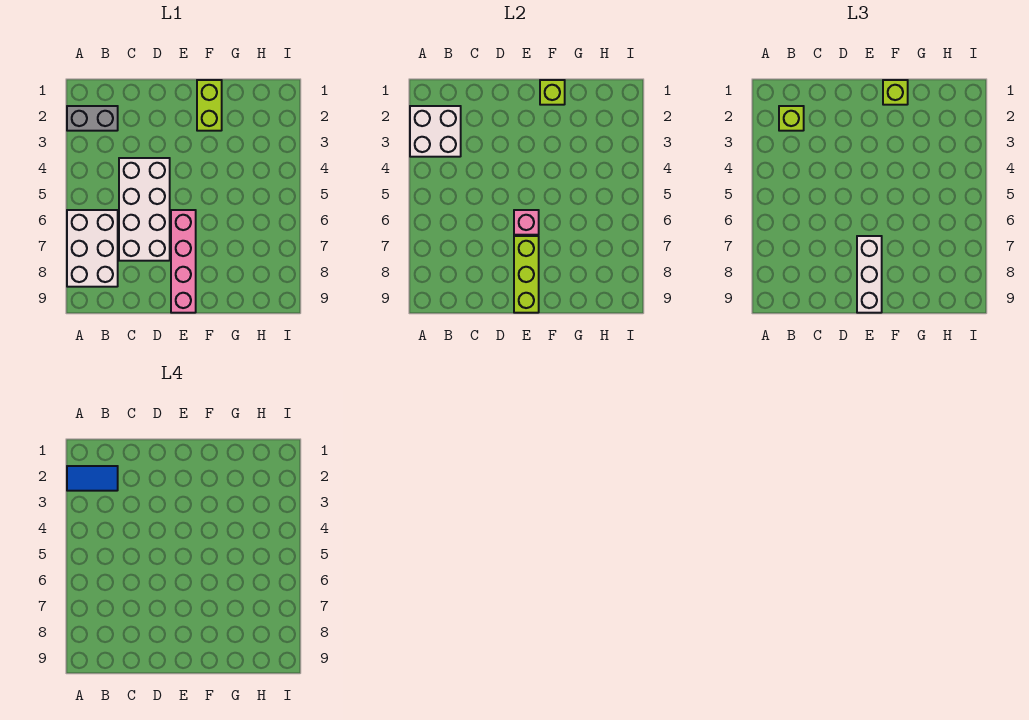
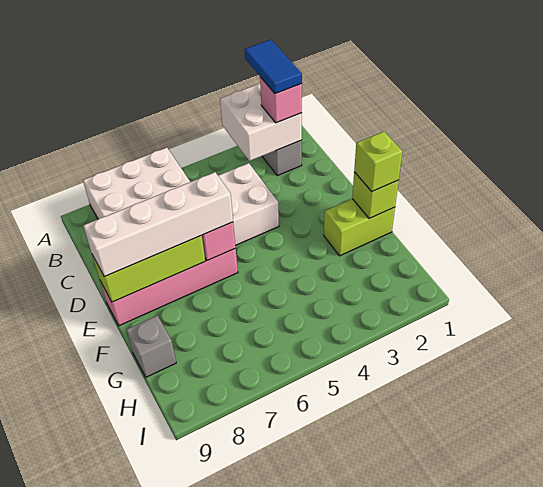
lime brick B2 level 3 -> pink brick B2 level 3
white brick E7:E9 level 3 -> white brick E6:E9 level 3
none -> grey brick G9 level 1

